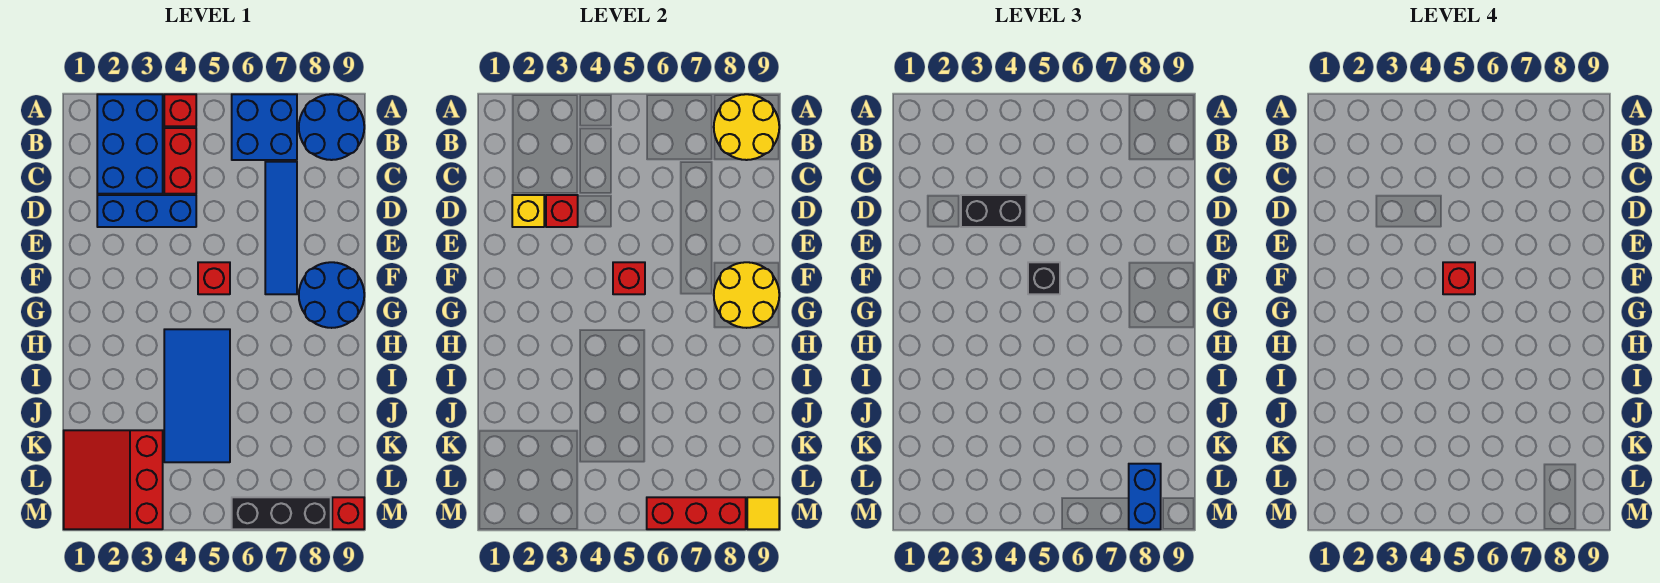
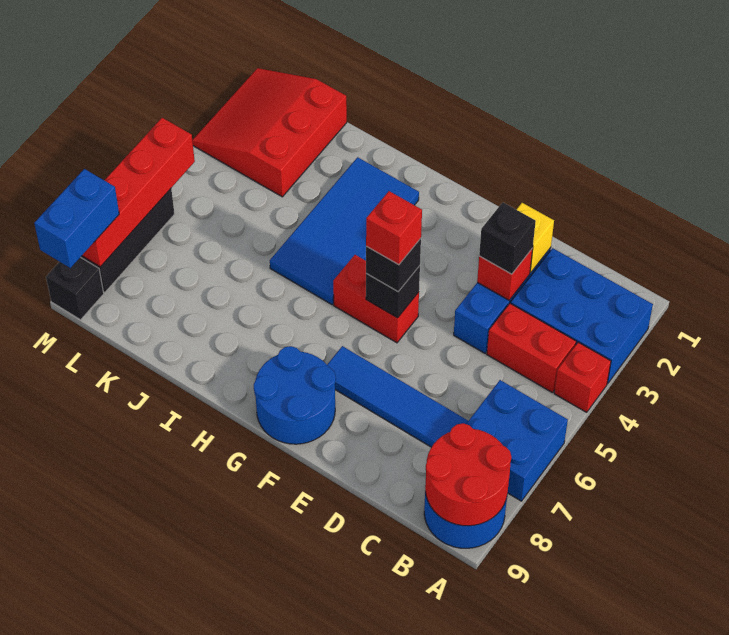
yellow round brick A8:B9 level 2 -> red round brick A8:B9 level 2
black brick D3:D4 level 3 -> black brick D3 level 3
red brick F5 level 1 -> red brick F5:G5 level 1
red brick F5 level 2 -> black brick F5 level 2
yellow round brick F8:G9 level 2 -> none
blue tile H4:K5 level 1 -> blue tile H2:I5 level 1
red slope K1:M3 level 1 top 3 -> red slope K1:M3 level 1 top K
blue brick L8:M8 level 3 -> blue brick M8:M9 level 3
red brick M6:M8 level 2 -> red brick M5:M8 level 2
red brick M9 level 1 -> black brick M9 level 1
yellow tile M9 level 2 -> none

